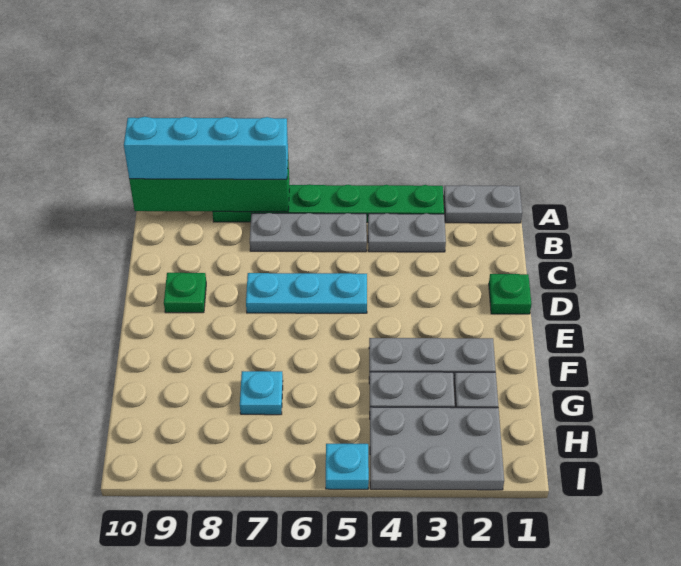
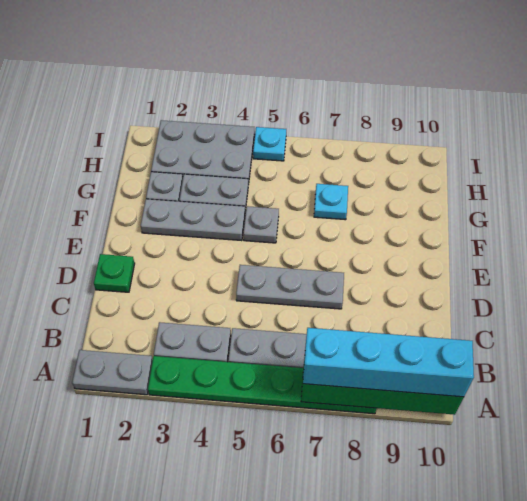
cyan plate D5:D7 level 1 -> grey plate D5:D7 level 1
green plate D9 level 1 -> none
none -> grey plate F5 level 1

